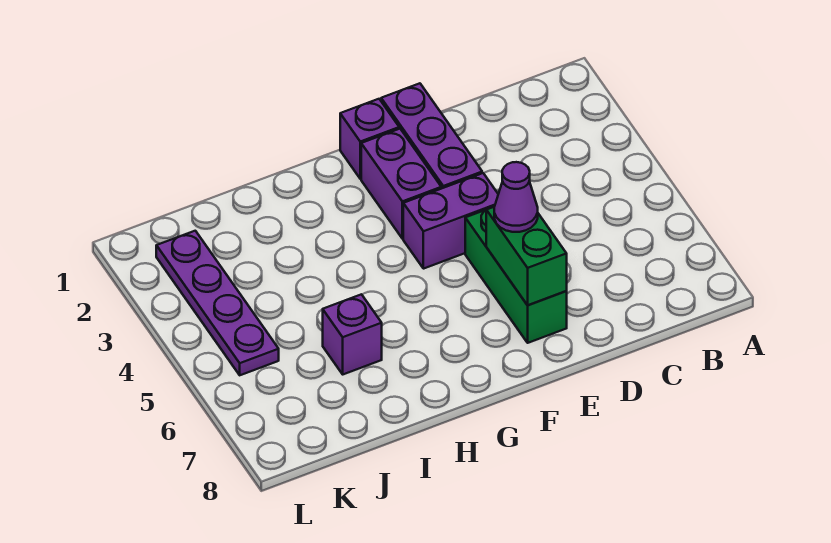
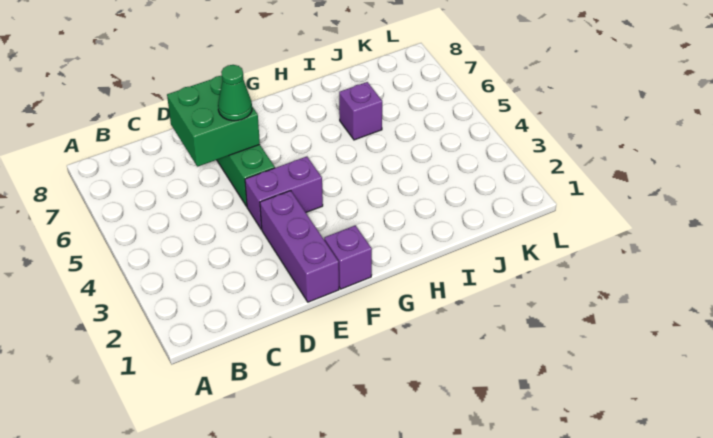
green brick E6:E7 level 2 -> green brick D6:E7 level 2
purple cone E6 level 3 -> green cone E6 level 3
purple brick F2:F3 level 1 -> none
purple plate K2:K5 level 1 -> none

